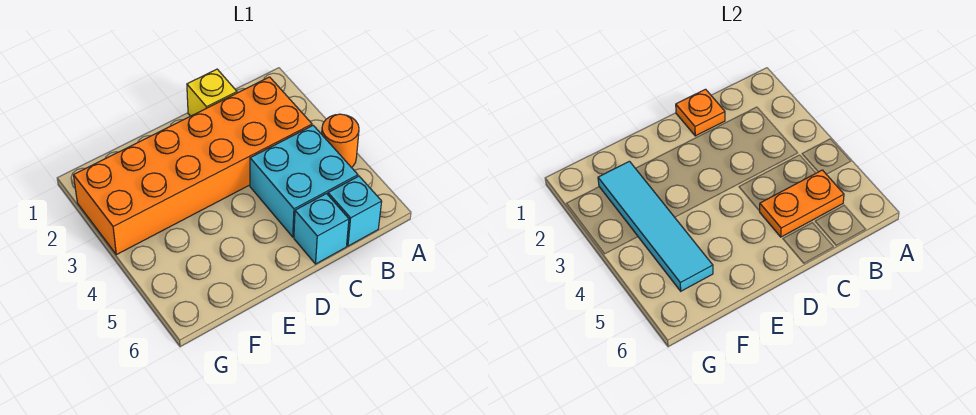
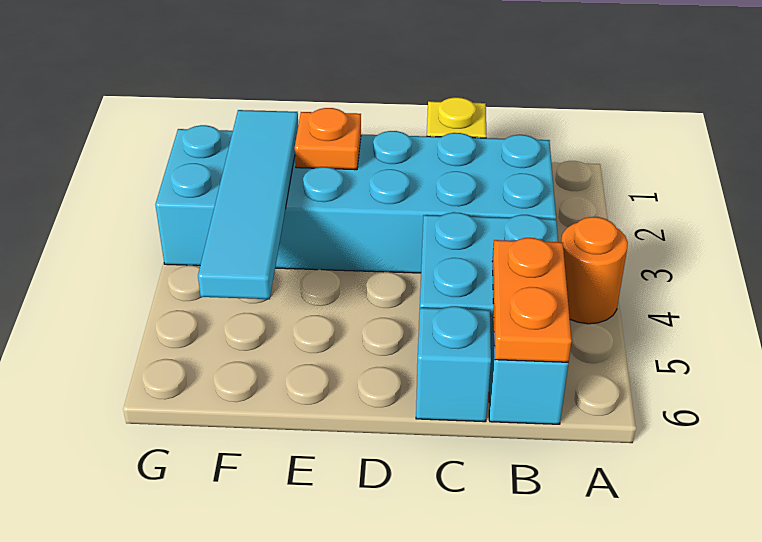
orange brick B2:G3 level 1 -> cyan brick B2:G3 level 1
orange plate B5:C5 level 2 -> orange plate B5:B6 level 2
orange plate C1 level 2 -> orange plate E2 level 2

